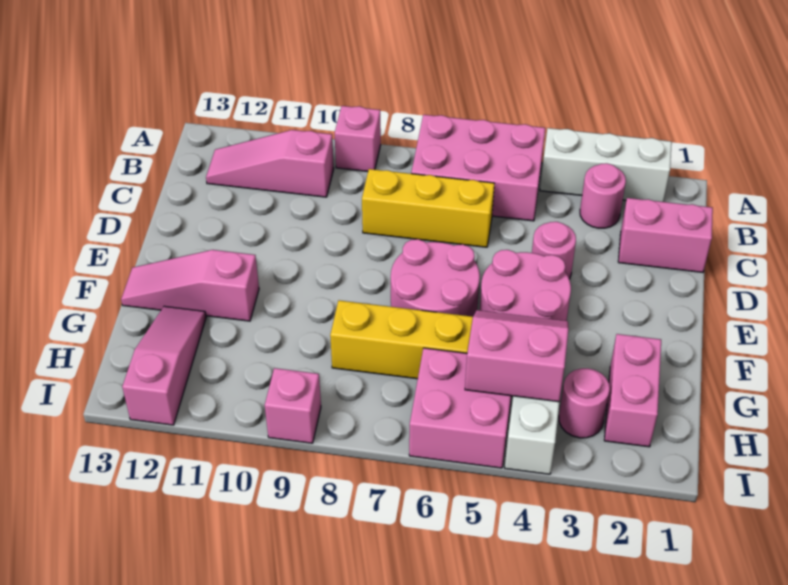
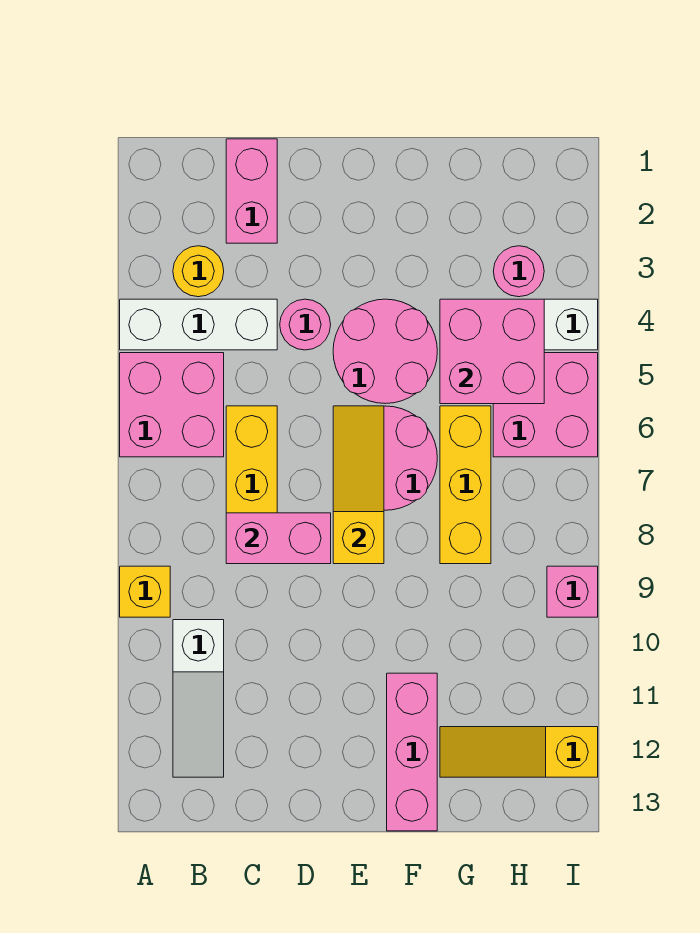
white brick A2:A4 level 1 -> white brick A4:C4 level 1
pink brick A5:B7 level 1 -> pink brick A5:B6 level 1
pink brick A9 level 1 -> yellow brick A9 level 1
pink round brick B3 level 1 -> yellow round brick B3 level 1
pink slope B10:B12 level 1 top 10 -> white slope B10:B12 level 1 top 10
none -> yellow slope E6:E8 level 2 top 8
pink slope F11:F13 level 1 top 11 -> pink brick F11:F13 level 1
pink brick G2:H2 level 1 -> pink brick C8:D8 level 2
pink slope G4:H5 level 2 top H -> pink brick G4:H5 level 2
pink slope G12:I12 level 1 top I -> yellow slope G12:I12 level 1 top I

